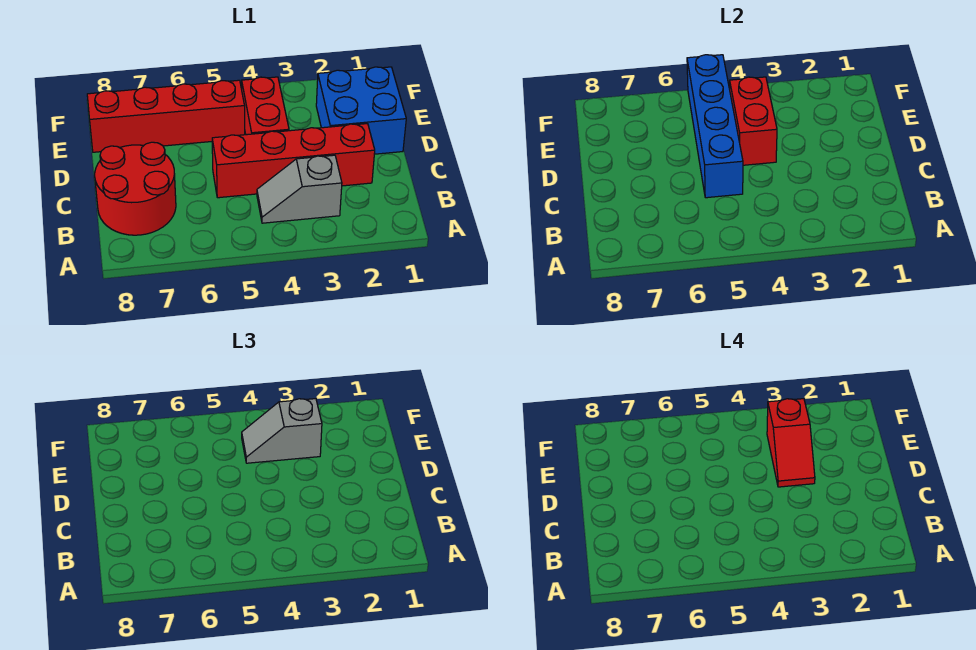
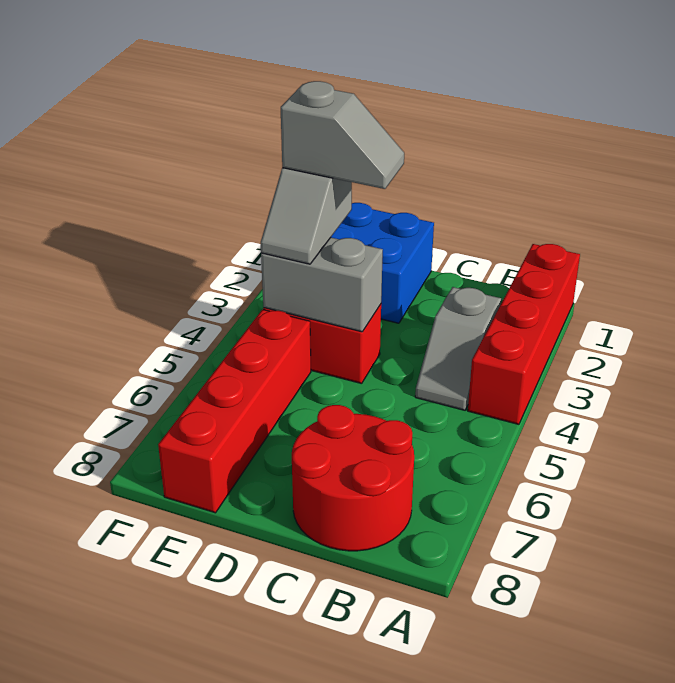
red brick C2:C5 level 1 -> red brick A1:A4 level 1
blue brick C5:F5 level 2 -> none
red slope D3:E3 level 4 top E -> grey slope D3:E3 level 4 top E
red brick D4:E4 level 2 -> grey brick D4:E4 level 2

